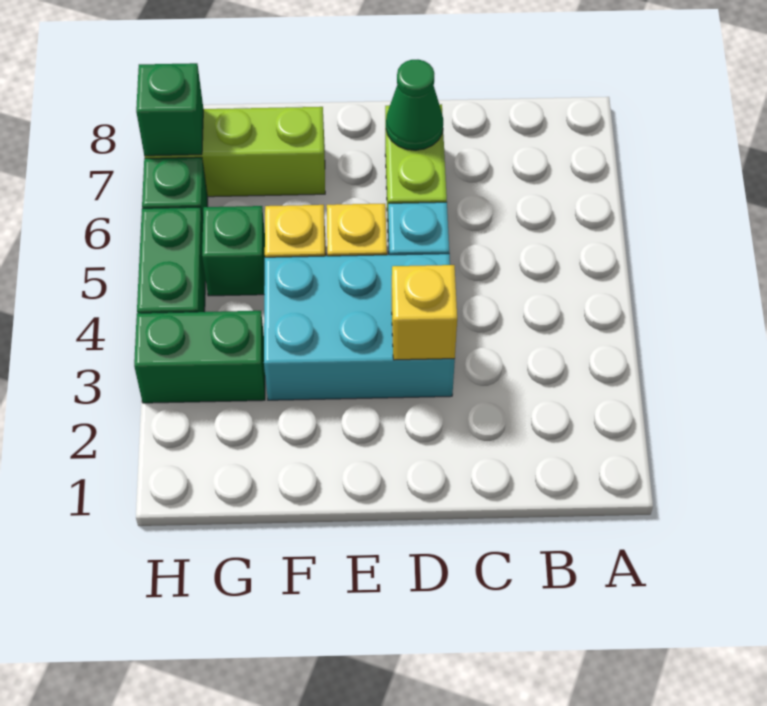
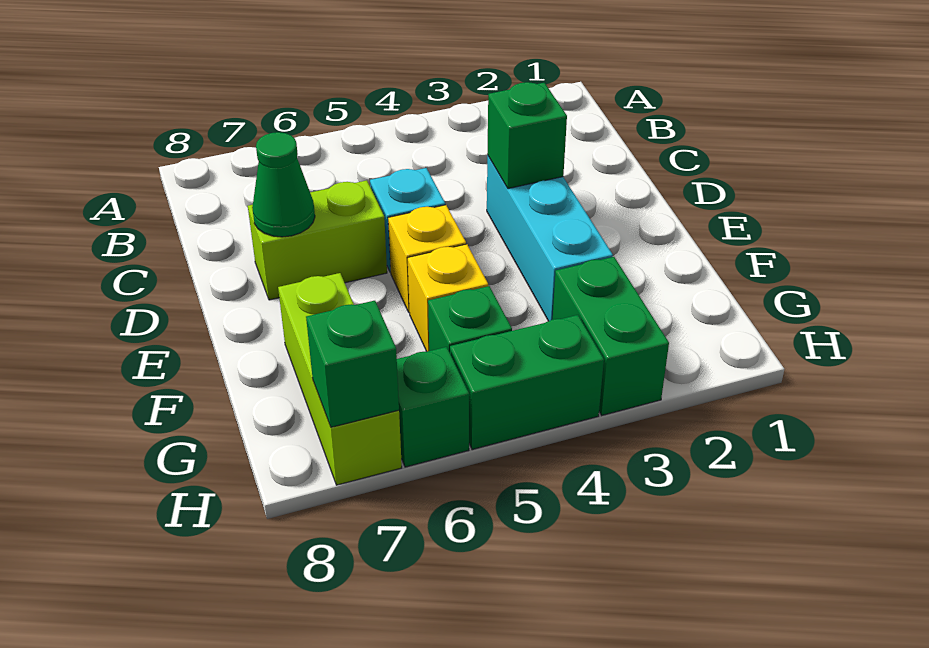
cyan brick D3:F4 level 1 -> cyan brick D3:F3 level 1
yellow brick D3 level 2 -> green brick D3 level 2

